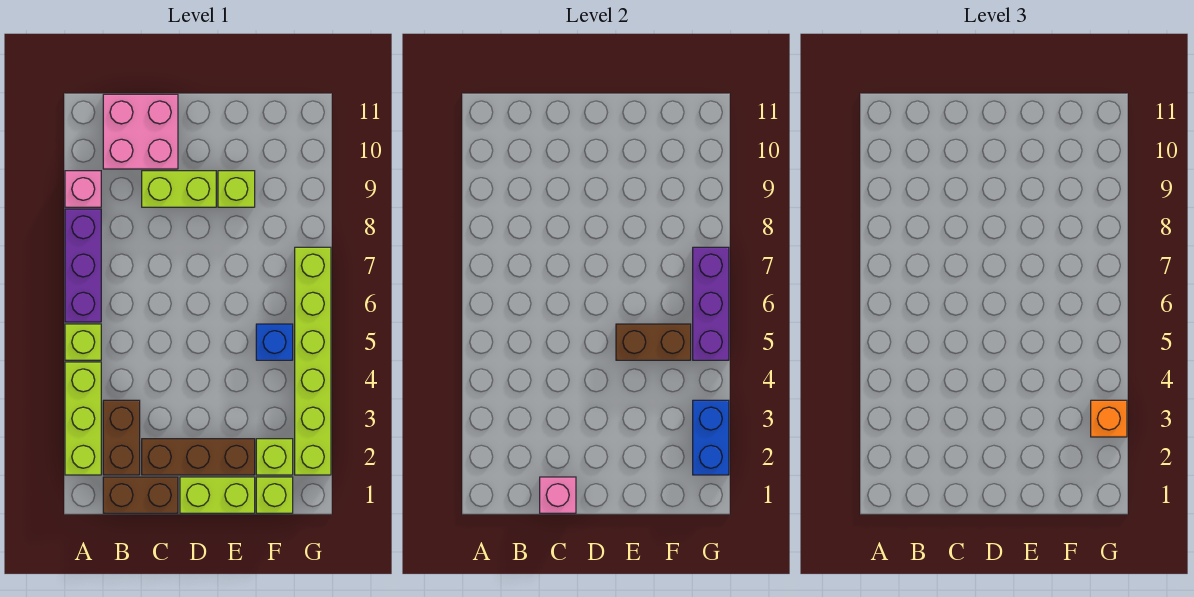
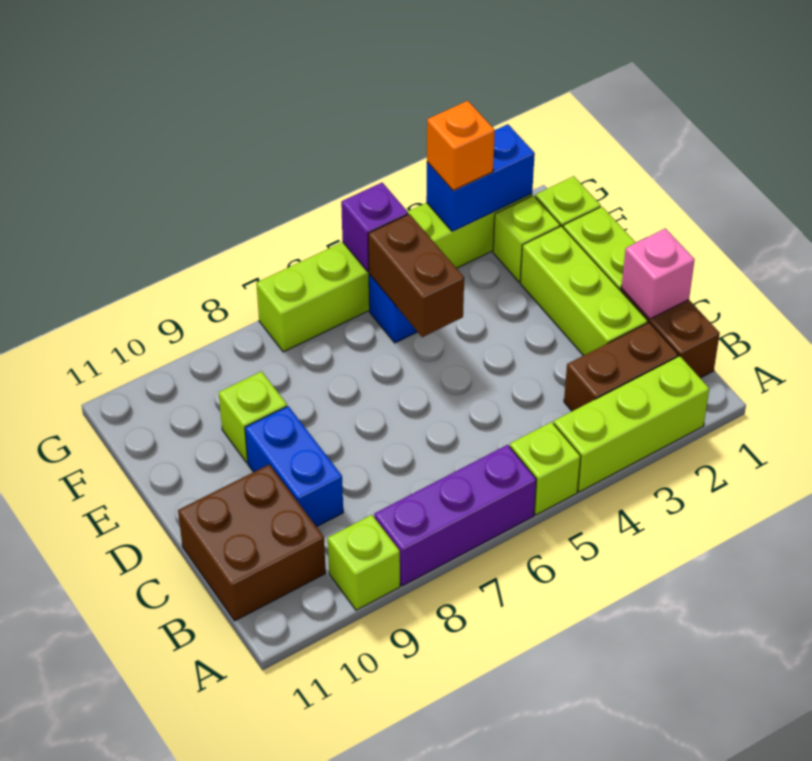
pink brick A9 level 1 -> lime brick A9 level 1
pink brick B10:C11 level 1 -> brown brick B10:C11 level 1
brown brick C2:E2 level 1 -> lime brick C2:E2 level 1
lime brick C9:D9 level 1 -> blue brick C9:D9 level 1
purple brick G5:G7 level 2 -> purple brick G5 level 2

